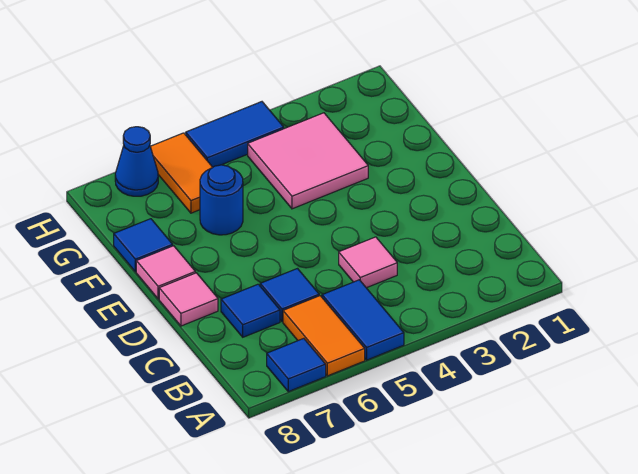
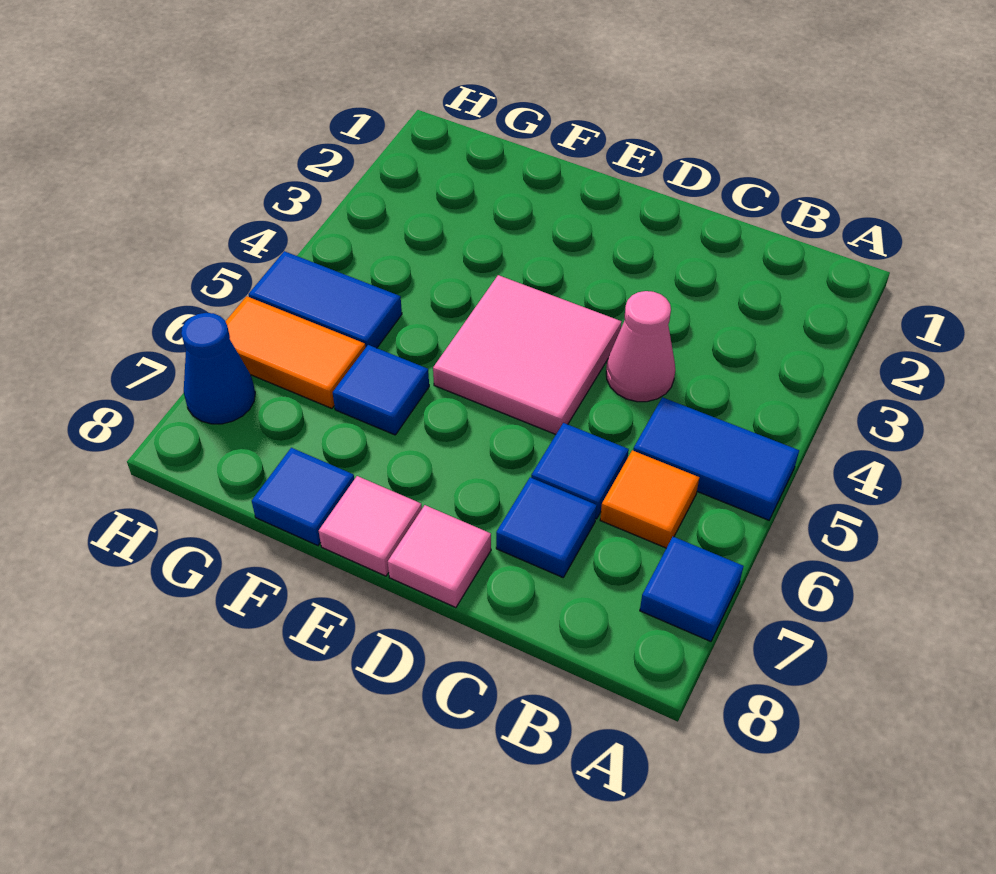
orange tile A6:B6 level 1 -> orange tile B6 level 1
pink tile C4 level 1 -> pink cone C4 level 1
pink tile F3:G4 level 1 -> pink tile D4:E5 level 1
blue round brick F6 level 1 -> blue tile F6 level 1
blue tile H4:H5 level 1 -> blue tile G5:H5 level 1

